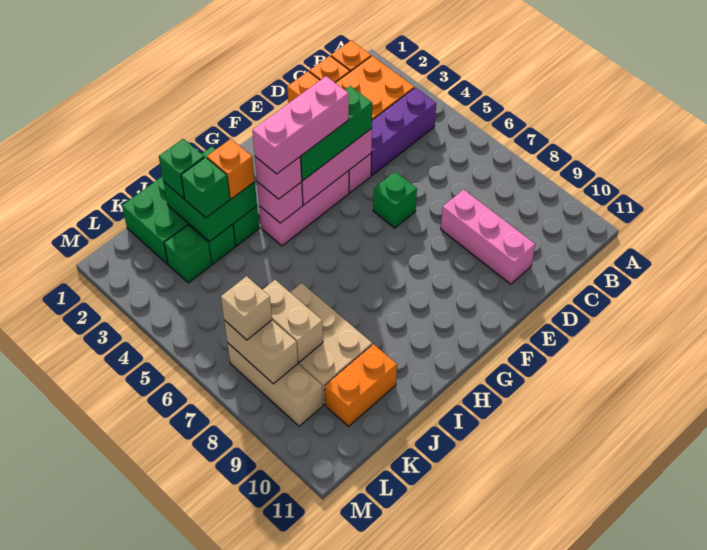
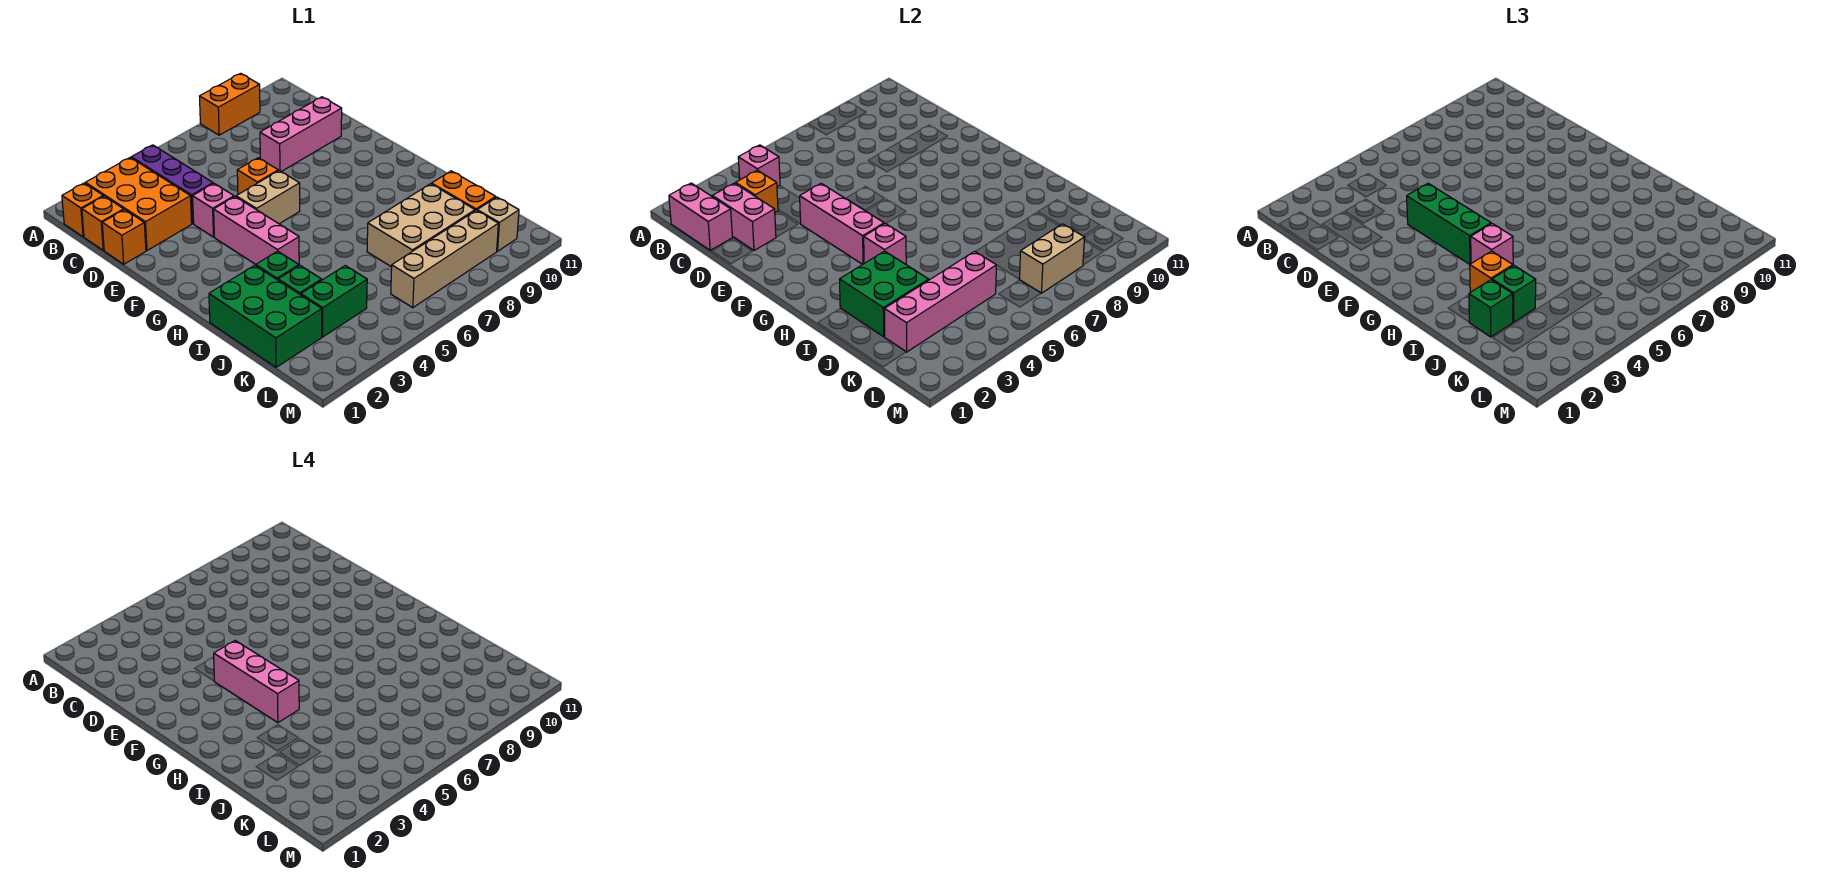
none -> orange brick A8:A9 level 1
none -> pink brick B1:C1 level 2
none -> pink brick B4 level 2
none -> pink brick C2:D2 level 2
none -> orange brick C3 level 2
green brick E6 level 1 -> orange brick E6 level 1
none -> pink brick K2:K5 level 2
green brick K3 level 1 -> green brick K3:K4 level 1
tan brick K7:K8 level 2 -> tan brick F5:F6 level 1
tan brick L7:L9 level 1 -> tan brick L6:L9 level 1
tan brick L7 level 3 -> tan brick L10 level 1

